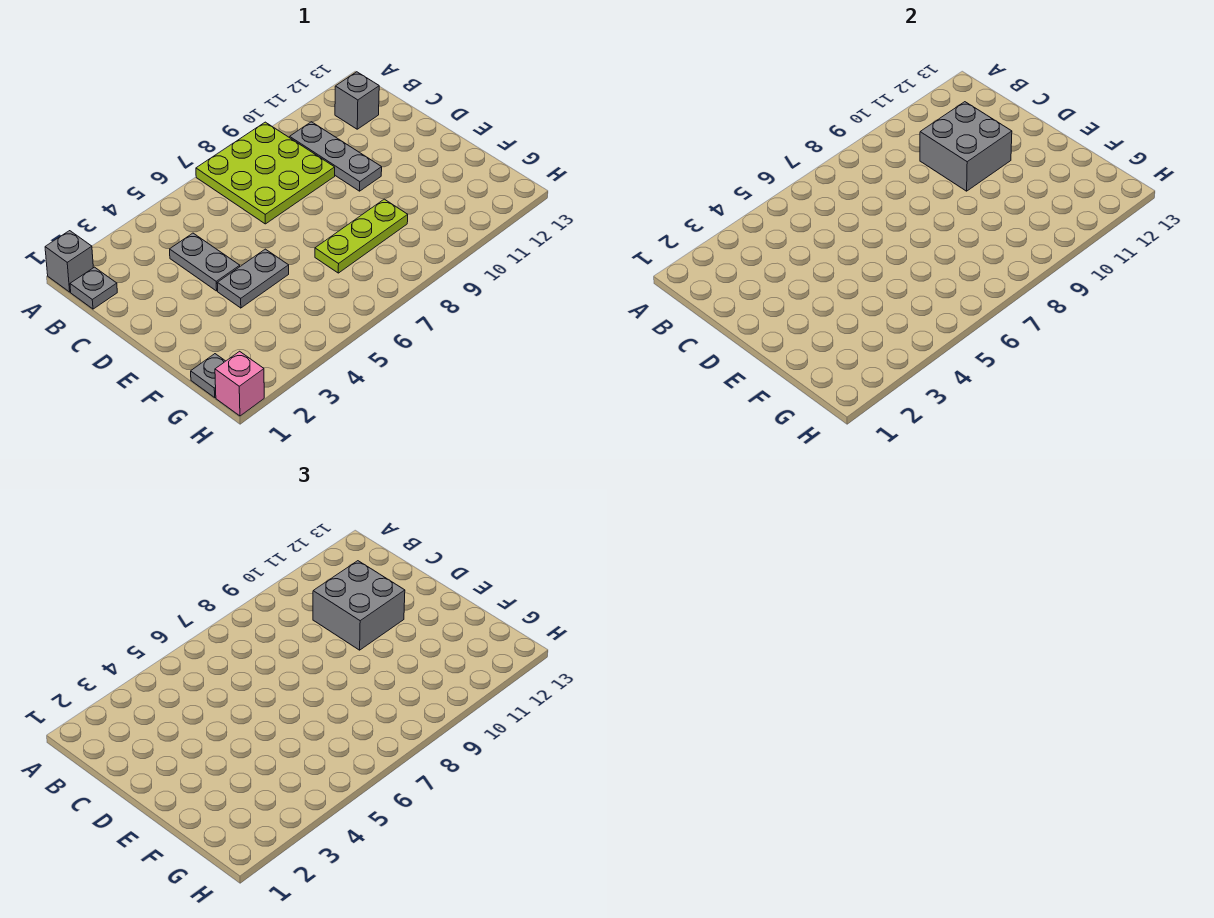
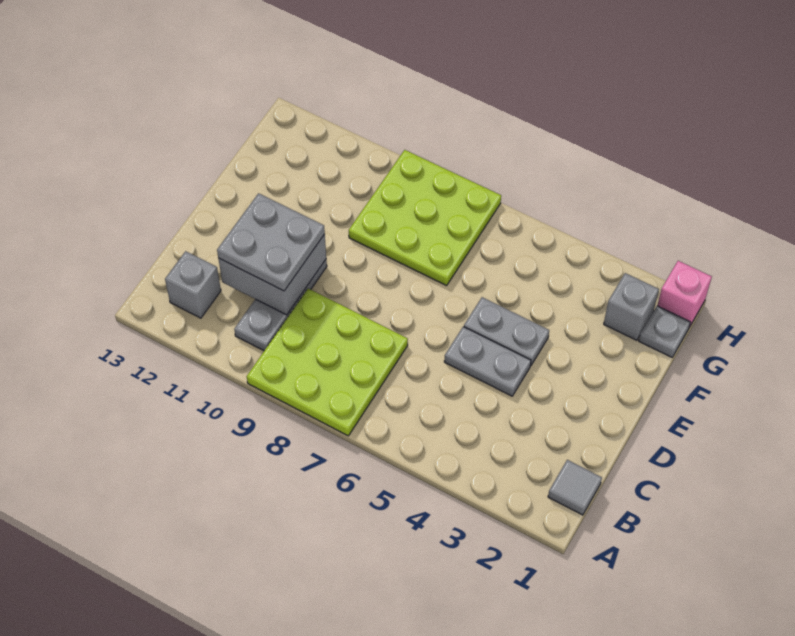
grey brick A1 level 1 -> grey brick G2 level 1
grey plate B1 level 1 -> grey tile B1 level 1
grey plate C4:D4 level 1 -> grey plate D4:D5 level 1
grey brick C10:D11 level 3 -> grey plate C10:D11 level 3
lime plate F7:F9 level 1 -> lime plate F7:H9 level 1

